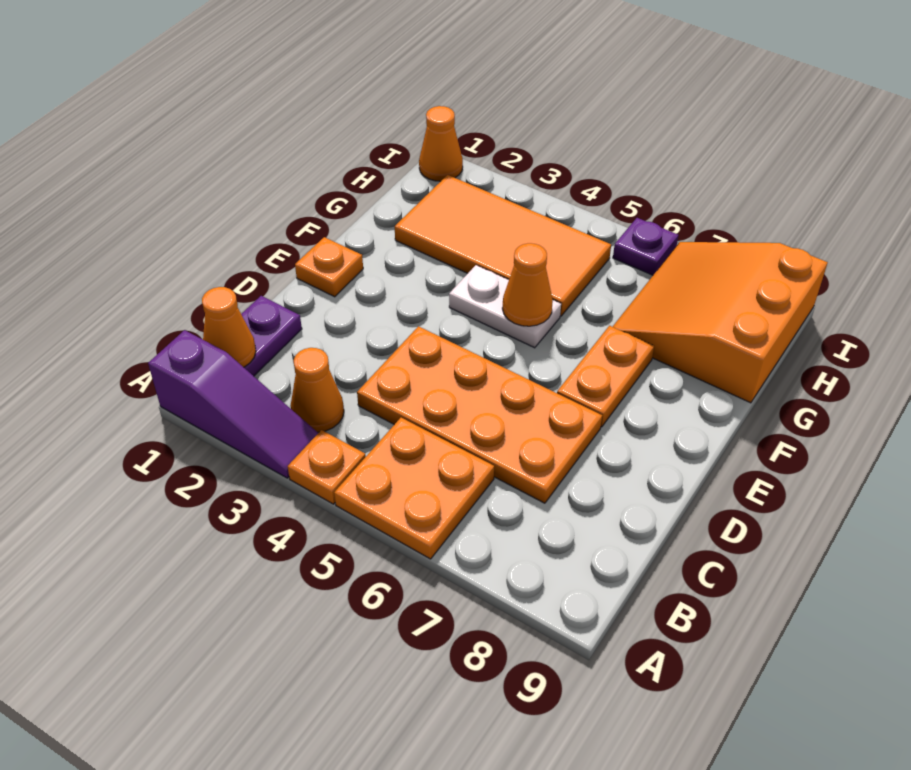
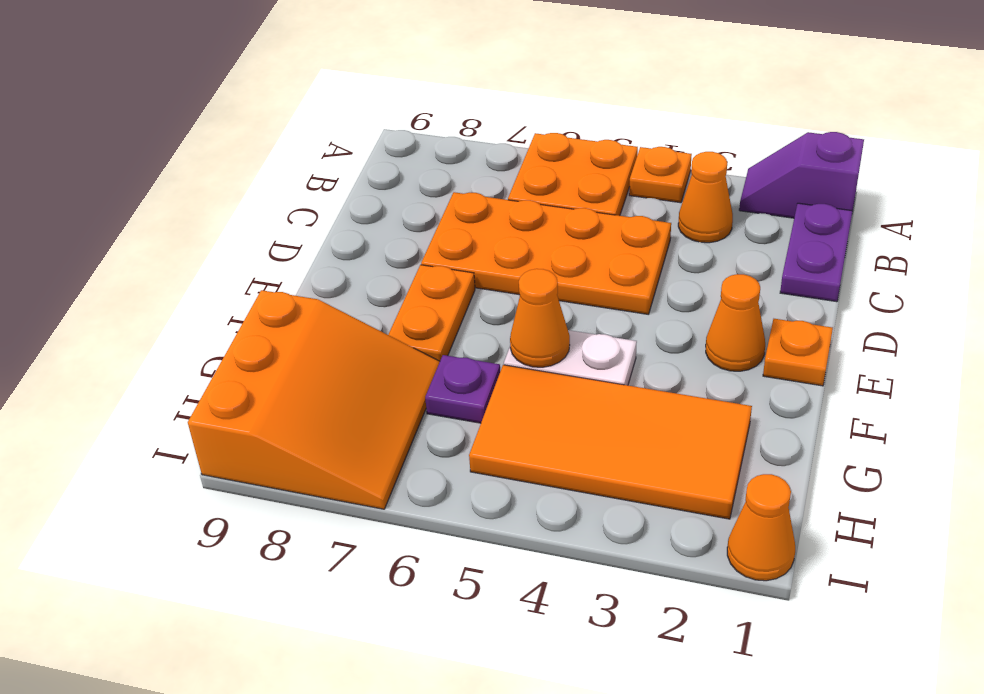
purple slope A1:A3 level 1 top 1 -> purple slope A1:A2 level 1 top 1
orange cone B1 level 2 -> orange cone E2 level 1
purple plate I6 level 1 -> purple plate G6 level 1

